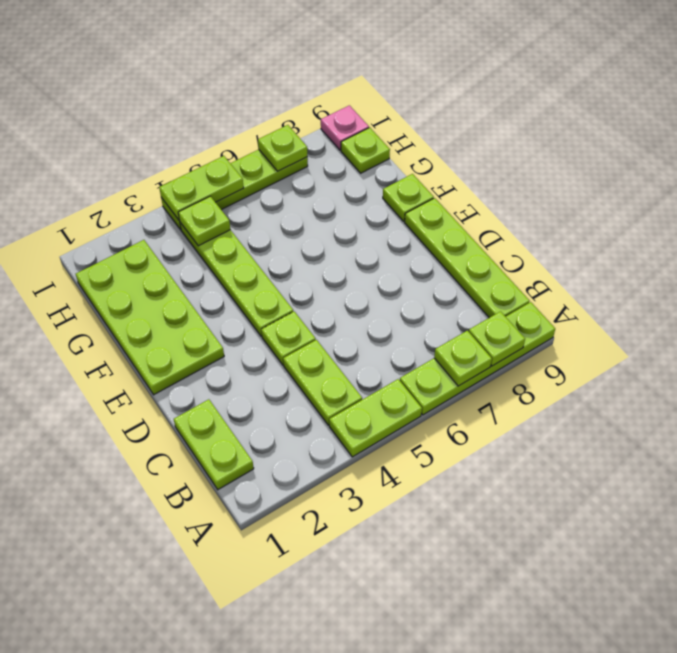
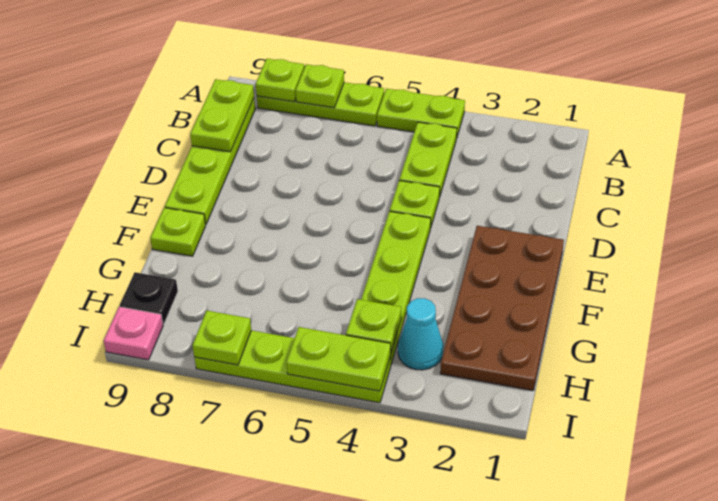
lime plate A6:A9 level 1 -> lime plate A6:A8 level 1
lime plate B1:C1 level 1 -> lime plate B9:C9 level 2
lime plate E1:H2 level 1 -> brown plate E1:H2 level 1
none -> cyan cone H3 level 1
lime plate H9 level 1 -> black plate H9 level 1

